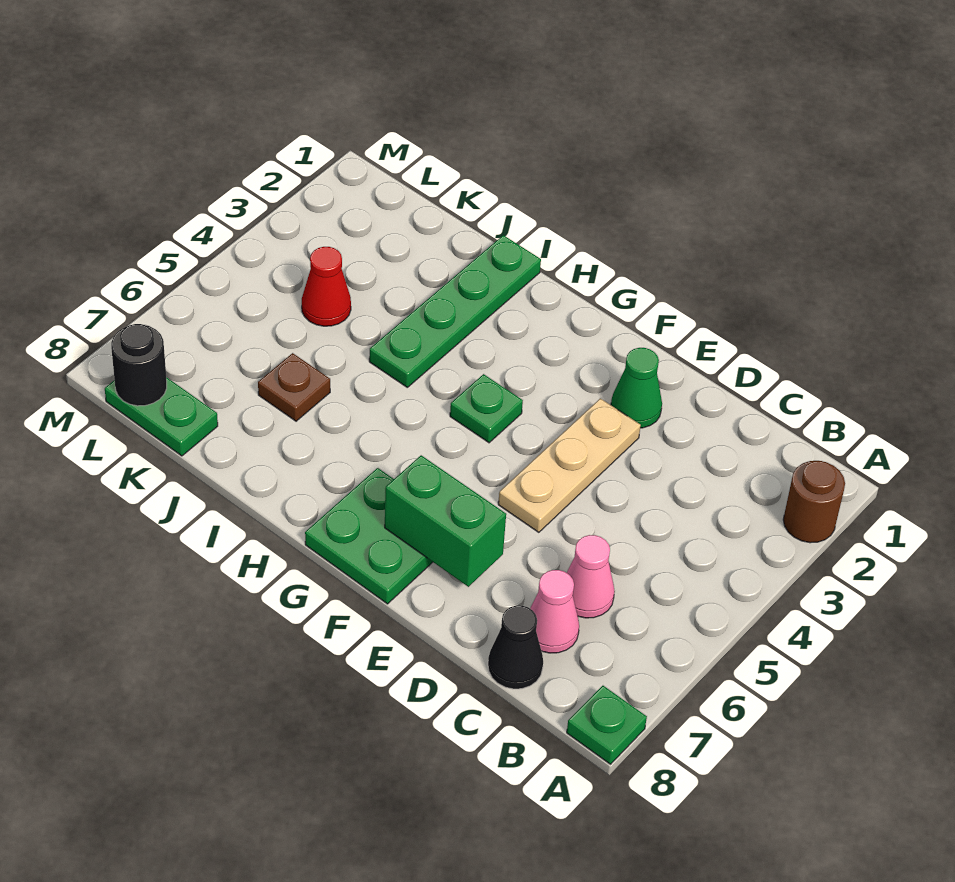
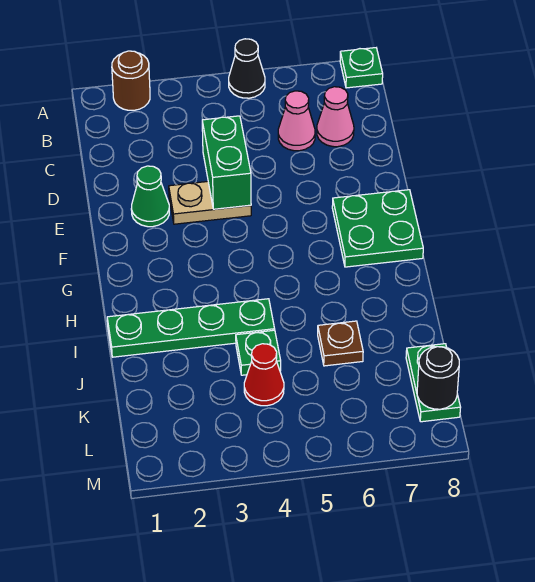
black cone C8 level 1 -> black cone A5 level 1
tan plate E3:E5 level 1 -> tan plate E3:E4 level 1
green brick E7:F7 level 2 -> green brick D4:E4 level 2
green plate G4 level 1 -> green plate J4 level 1

